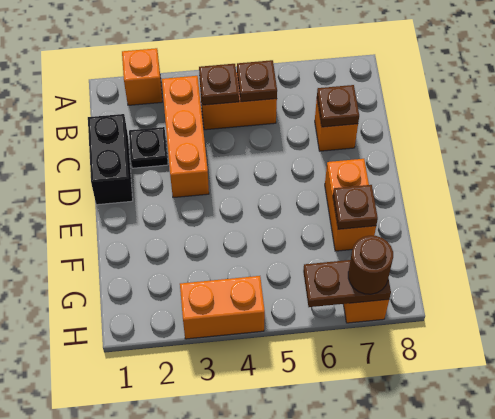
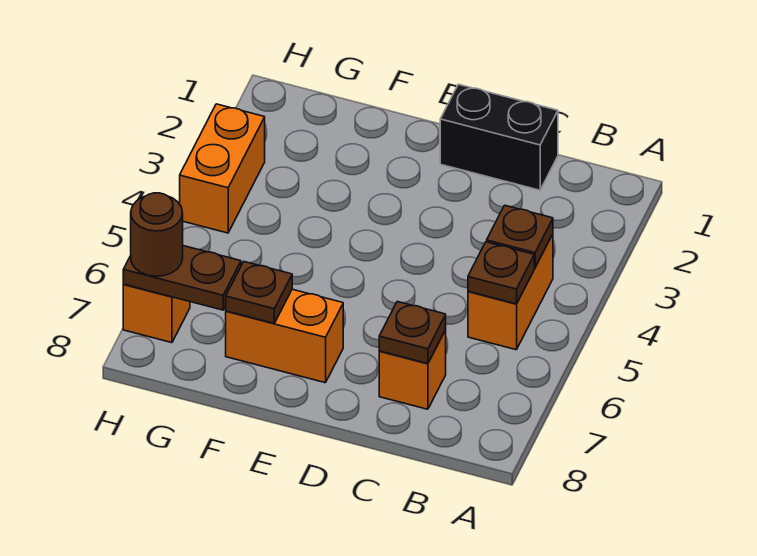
orange brick A2 level 1 -> none
orange brick B3:D3 level 1 -> none
black plate C2 level 1 -> none
brown plate H6:H7 level 2 -> brown plate G7:H7 level 2

